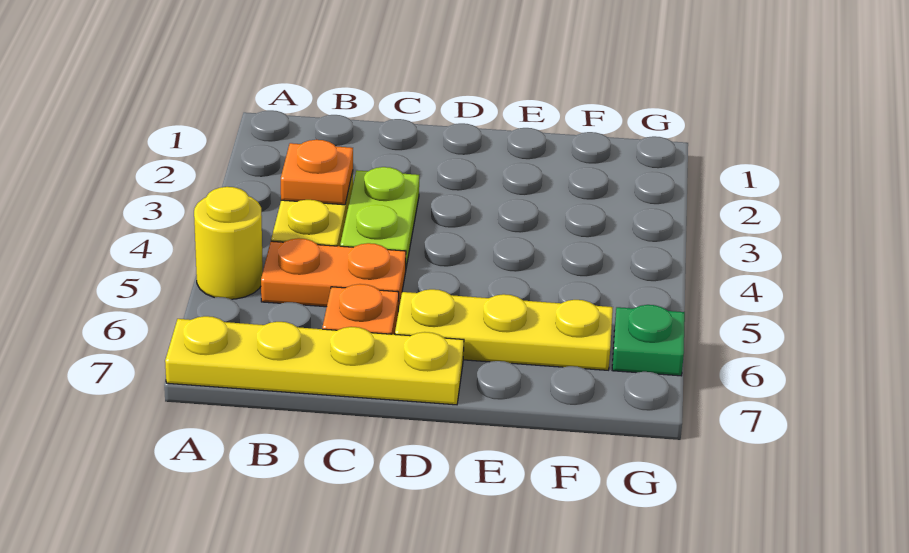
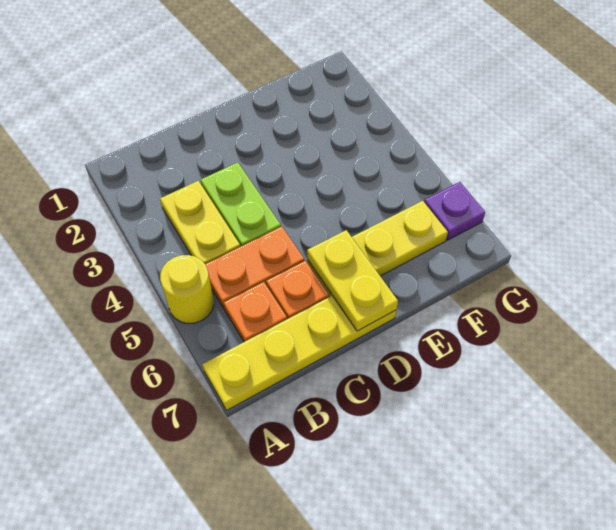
orange plate B3 level 2 -> orange plate B6 level 1
none -> yellow plate D6:D7 level 2
green plate G6 level 1 -> purple plate G6 level 1

